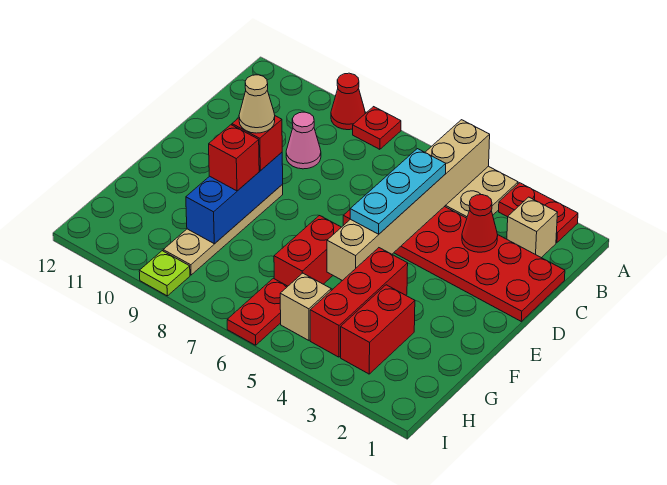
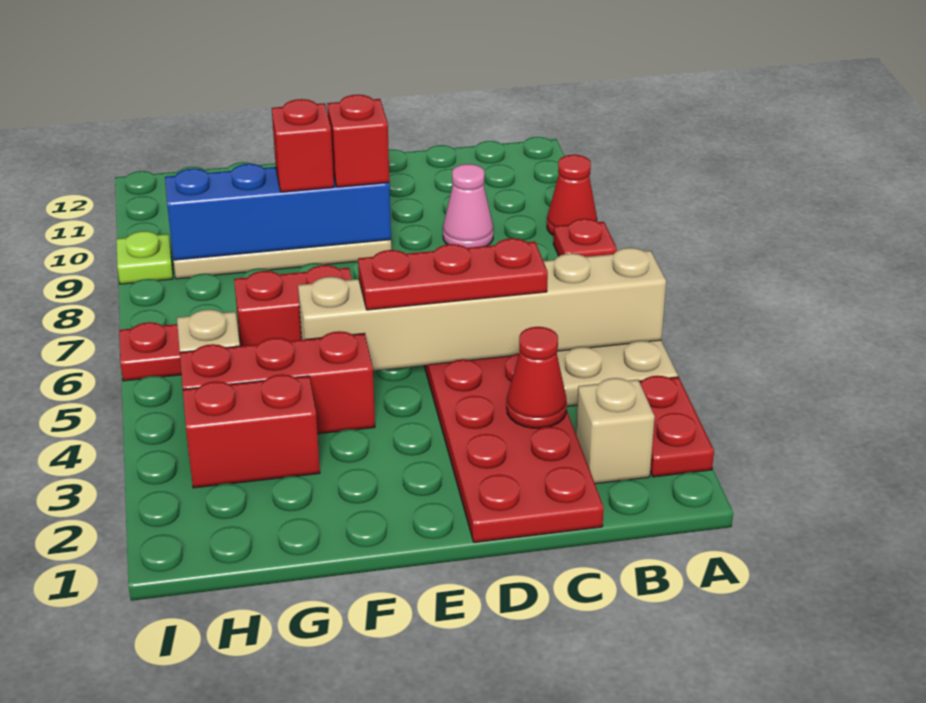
cyan plate C5:E5 level 3 -> red plate C5:E5 level 3
blue brick E9:G9 level 2 -> blue brick E9:H9 level 2
tan cone E9 level 4 -> none

